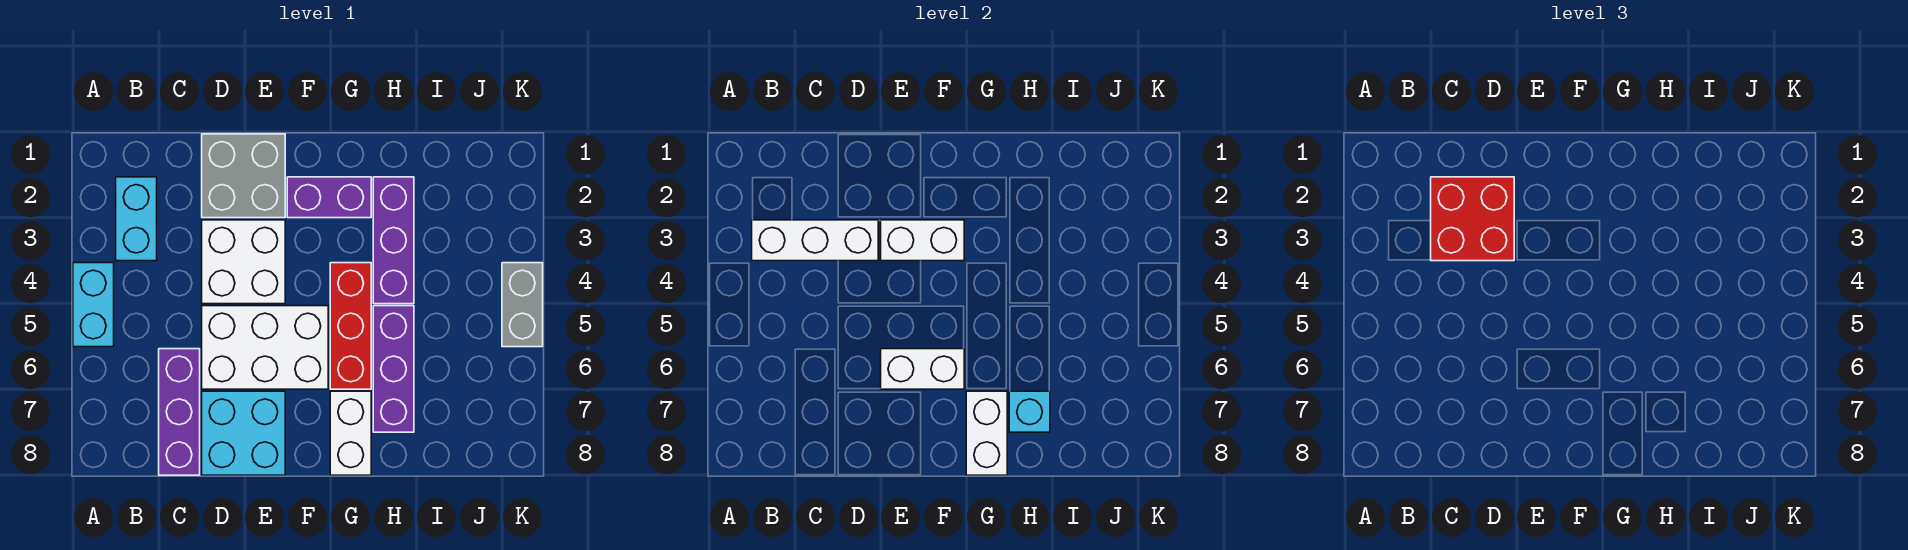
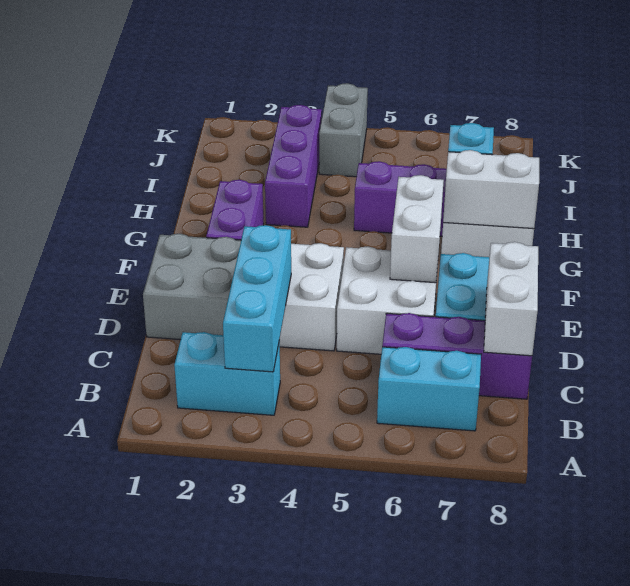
cyan brick A4:A5 level 1 -> cyan brick B6:B7 level 1
white brick B3:D3 level 2 -> cyan brick B3:D3 level 2
red brick C2:D3 level 3 -> none
white brick D5:F6 level 1 -> white brick D5:E6 level 1
white brick E3:F3 level 2 -> white brick C8:D8 level 2
red brick G4:G6 level 1 -> none
purple brick H2:H4 level 1 -> purple brick H3:J3 level 1
grey brick K4:K5 level 1 -> grey brick J4:K4 level 1

